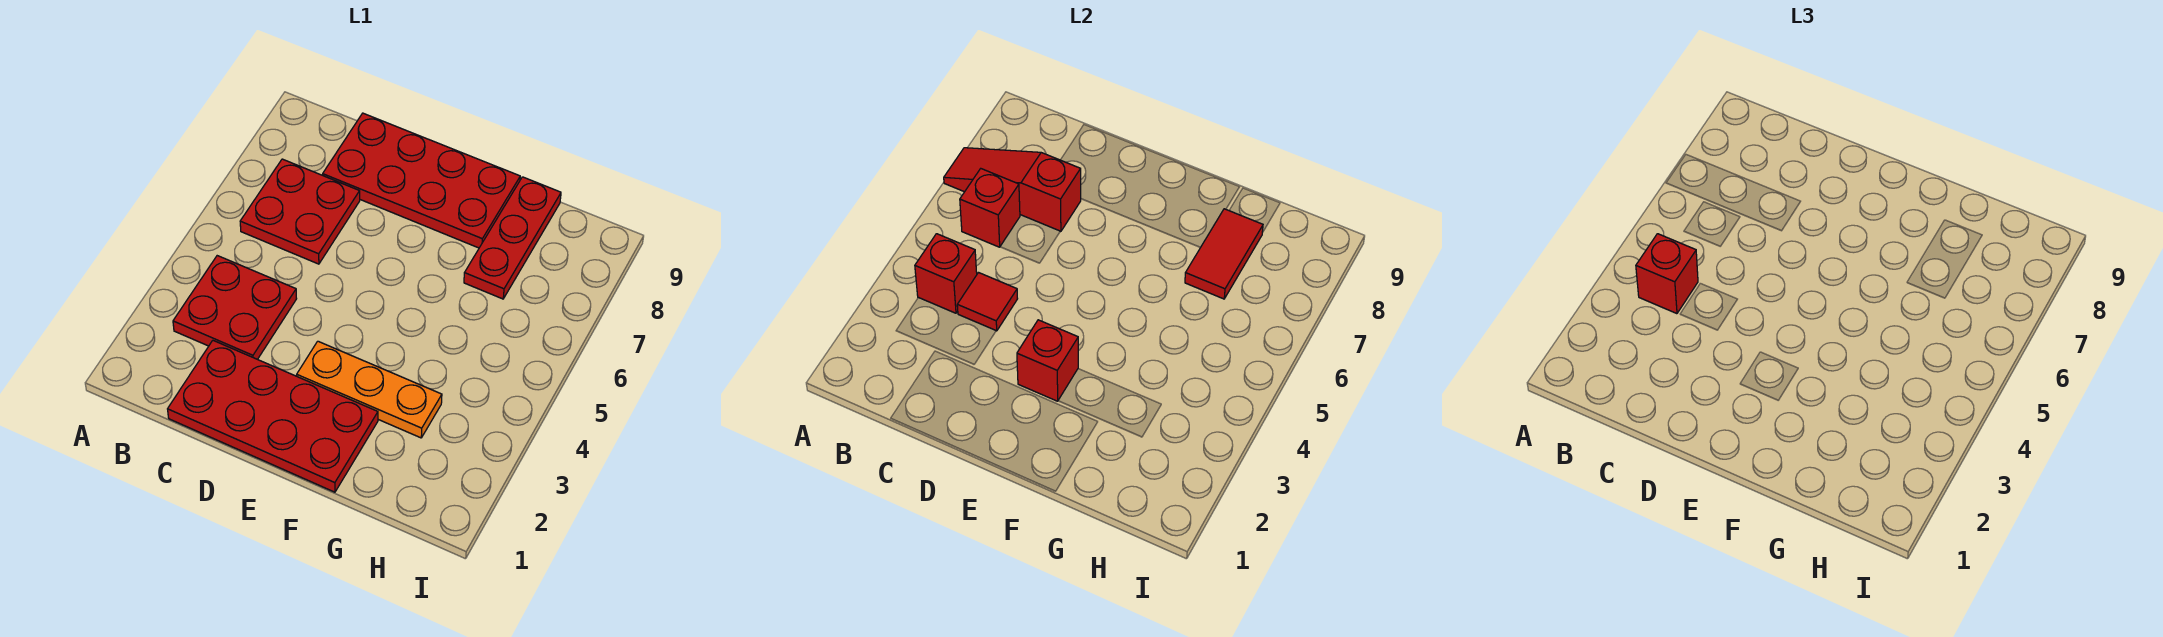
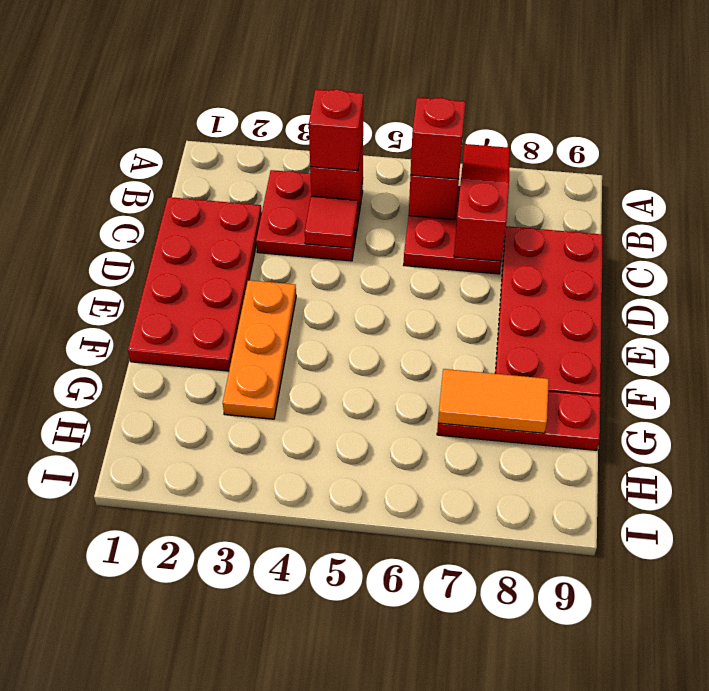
red brick E3 level 2 -> red brick B6 level 3
red tile G7:G8 level 2 -> orange tile G7:G8 level 2

